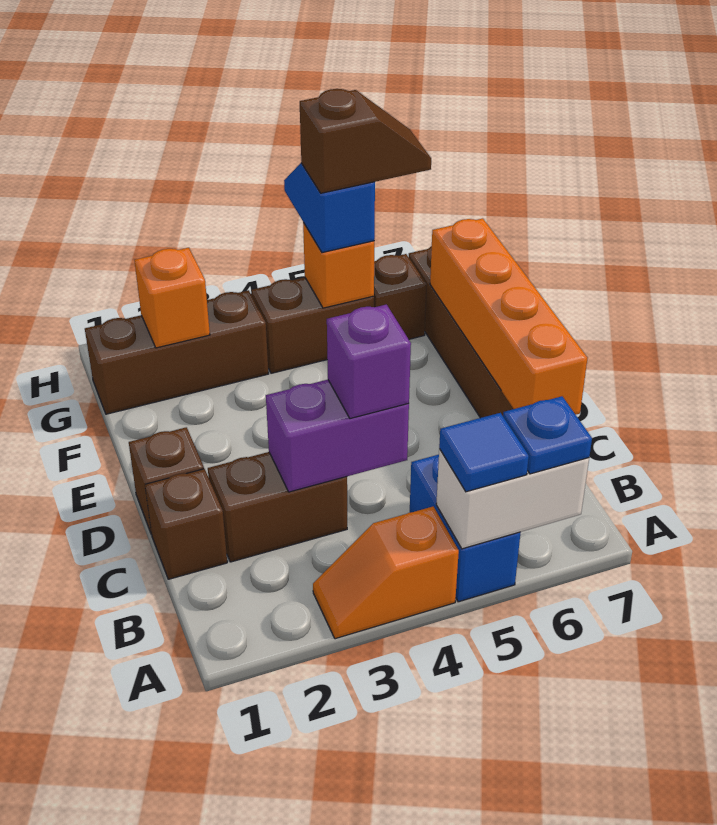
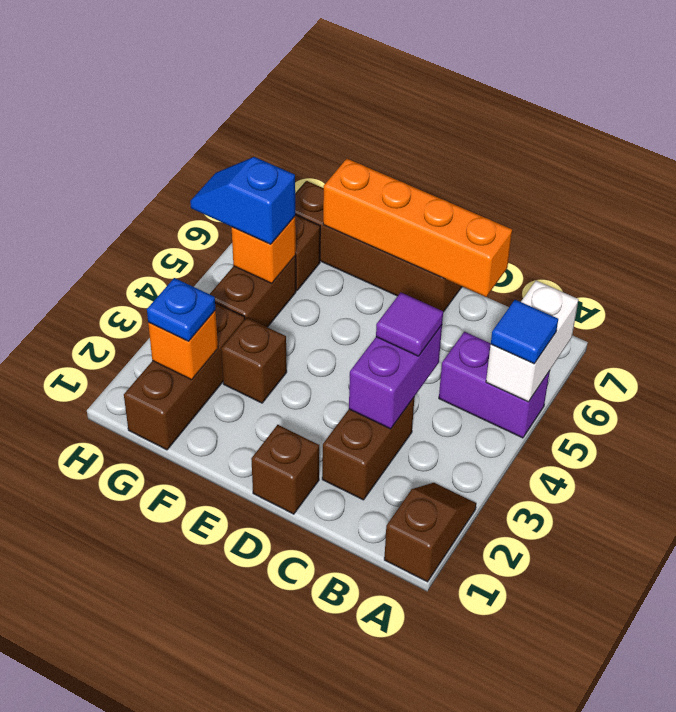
orange slope A3:A4 level 1 top 4 -> none
blue brick A5:B5 level 1 -> purple brick A5:B5 level 1
blue plate A6 level 3 -> blue plate G2 level 3
brown brick C1 level 1 -> brown brick F3 level 1
purple brick C4 level 3 -> purple tile C4 level 3
brown slope G5:G6 level 4 top 5 -> brown slope A1:A2 level 1 top 1

